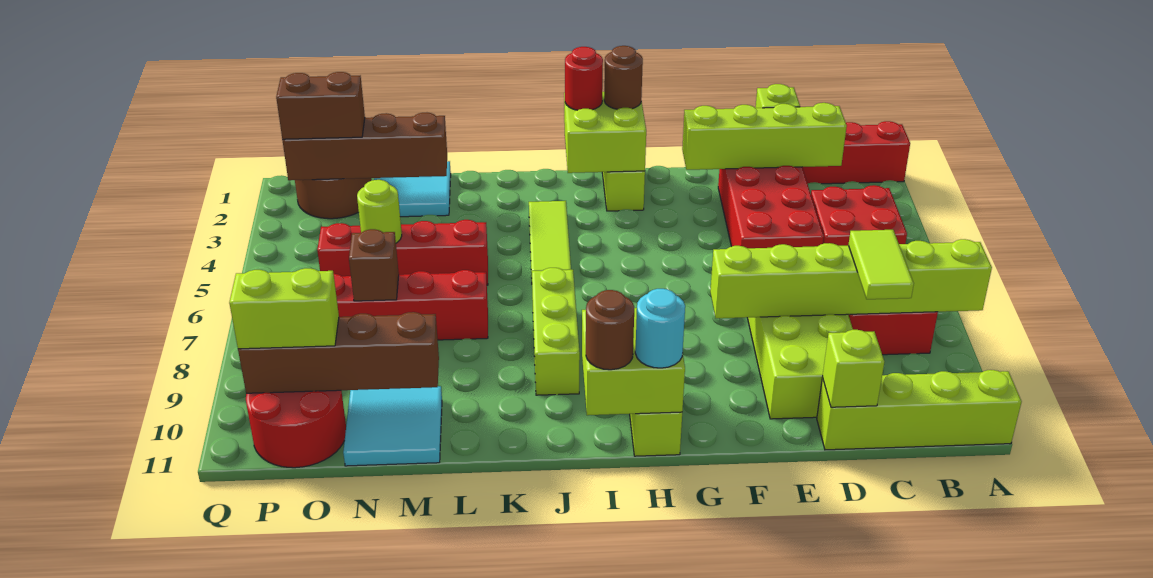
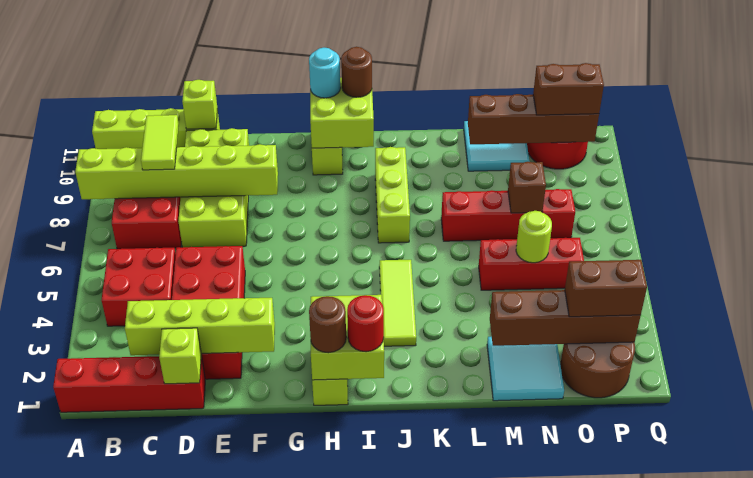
red brick L5:O5 level 1 -> red brick M5:O5 level 1
lime brick O10:P10 level 3 -> brown brick O10:P10 level 3

